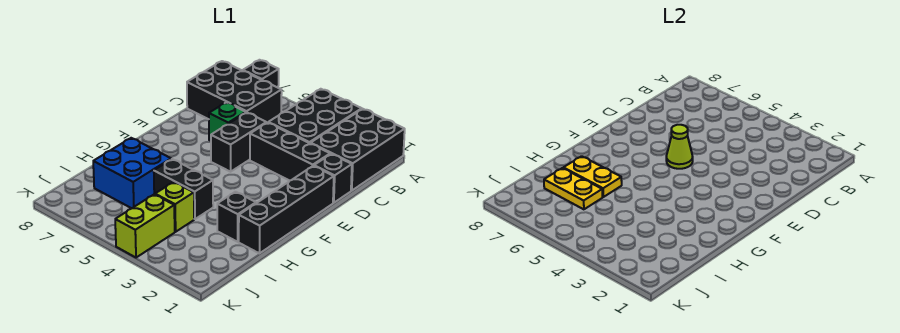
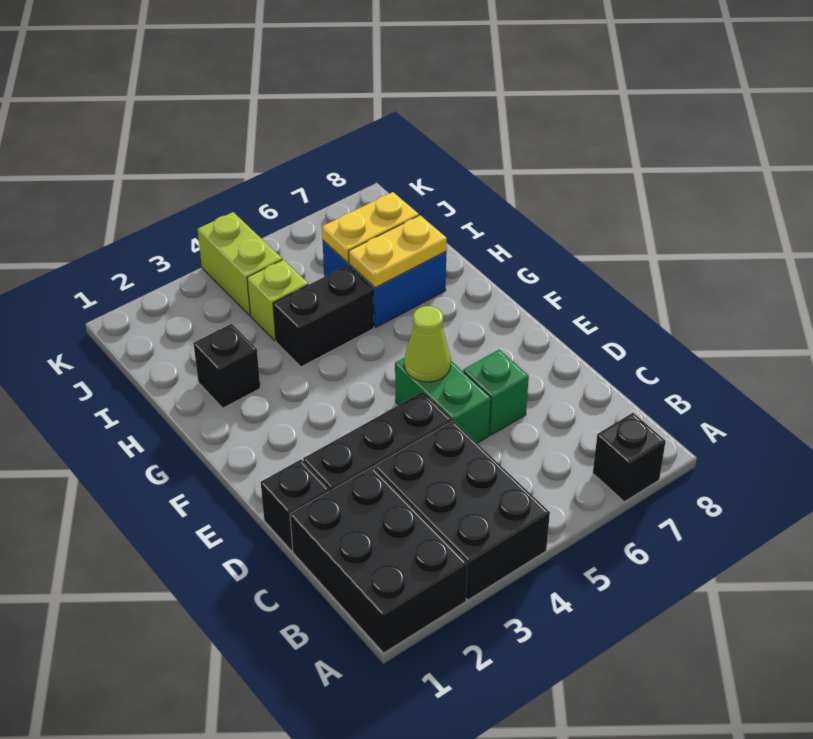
black brick B6:C8 level 1 -> none
black brick D5:E5 level 1 -> green brick D5:E5 level 1
black brick E1:H1 level 1 -> none

